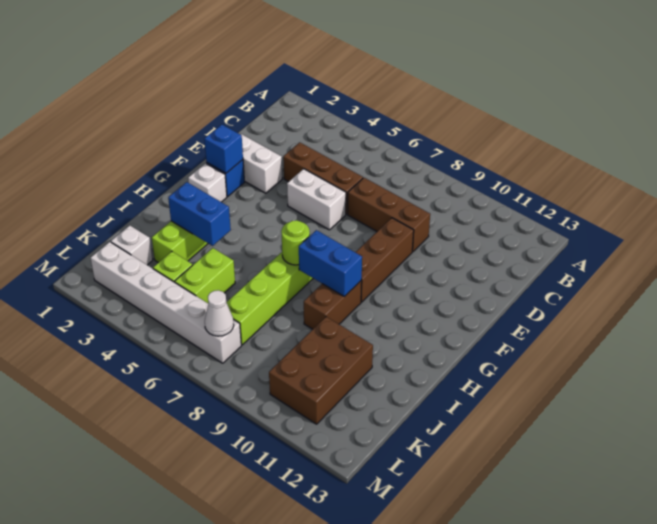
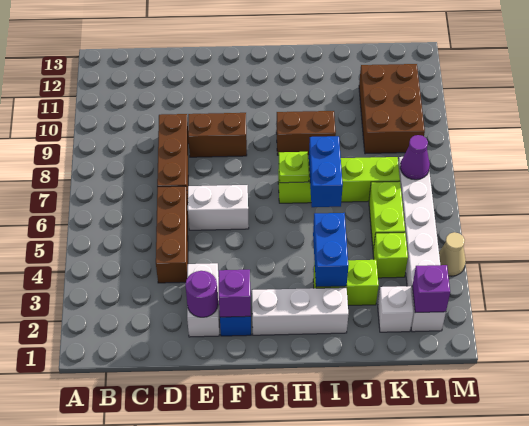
none -> purple round brick E2 level 2
white brick E5:E6 level 1 -> white brick E6:F6 level 1
brown brick E9:G9 level 1 -> brown brick E9:F9 level 1
blue brick F2 level 2 -> purple brick F2 level 2
white brick G2 level 1 -> white brick G2:I2 level 1
lime round brick H7 level 2 -> lime plate H7 level 2
blue brick H8:H9 level 2 -> blue brick I6:I7 level 2
lime brick J5:K5 level 1 -> lime brick K5:K6 level 1
brown brick J10:L11 level 1 -> brown brick K9:L11 level 1
none -> purple brick L2 level 2
white cone L7 level 2 -> purple cone L7 level 2
none -> tan cone M4 level 1

